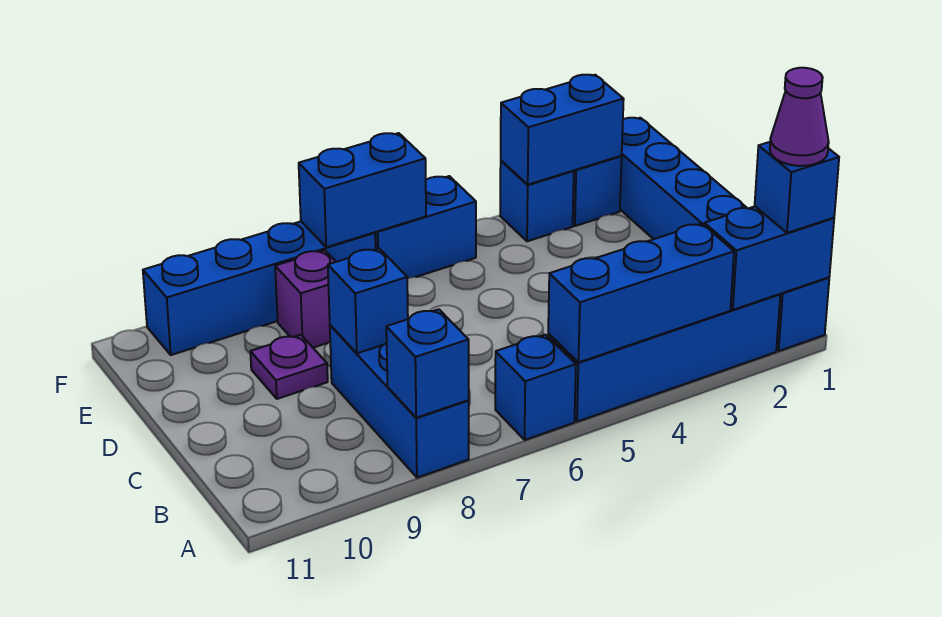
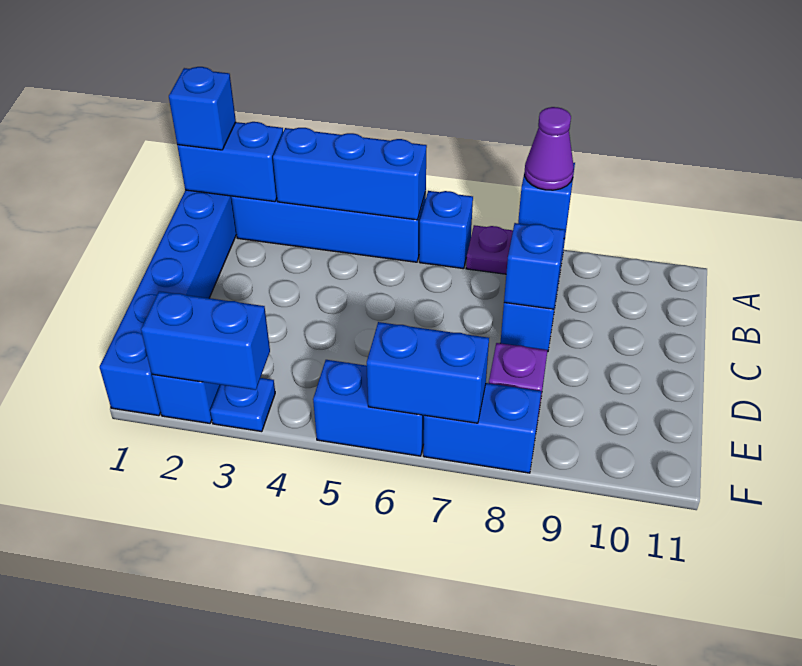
purple cone A1 level 4 -> purple cone A8 level 3
purple plate D9 level 1 -> purple plate A7 level 1
blue brick F3 level 1 -> blue plate F3 level 1
blue brick F7:F10 level 1 -> blue brick F7:F8 level 1

